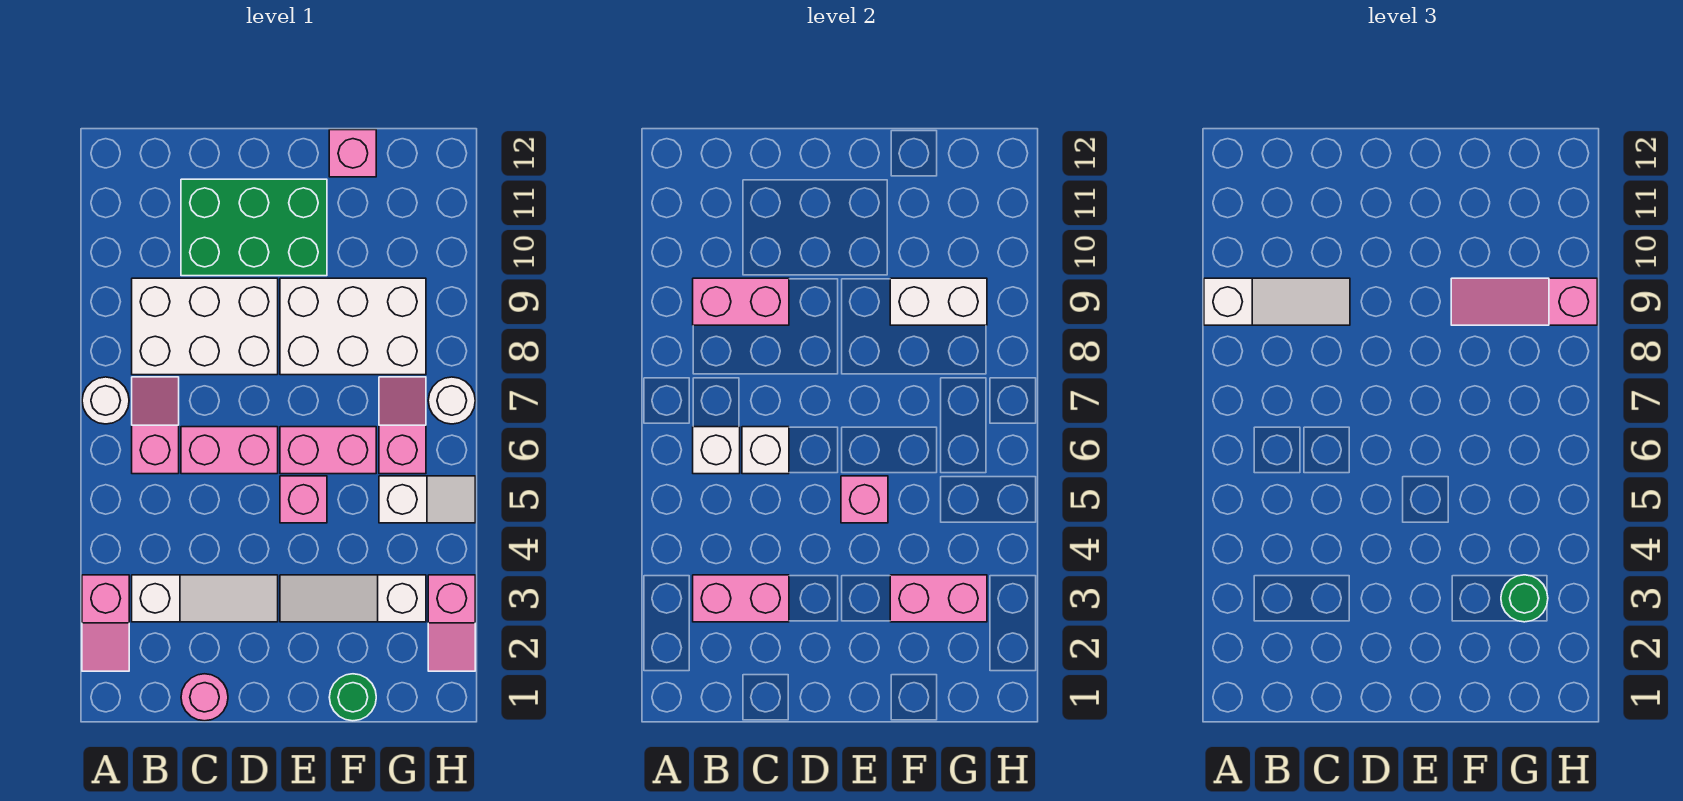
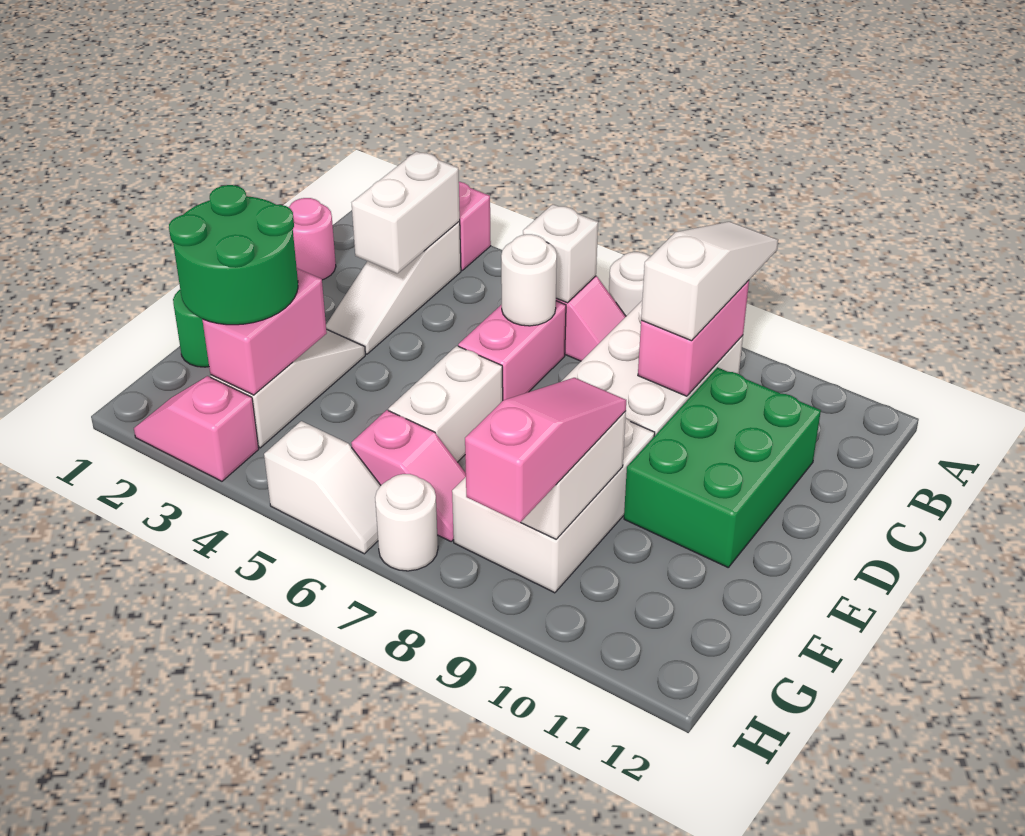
white slope A9:C9 level 3 top A -> white slope A9:C9 level 3 top C
pink brick B3:C3 level 2 -> white brick B3:C3 level 2
white brick C6 level 2 -> white round brick C6 level 2
pink brick E5 level 1 -> none
pink brick E5 level 2 -> none
pink brick E6:F6 level 1 -> white brick E6:F6 level 1
pink brick F12 level 1 -> none
green round brick G3 level 3 -> green round brick F2:G3 level 3
white slope G5:H5 level 1 top G -> white slope H5:H6 level 1 top 5

